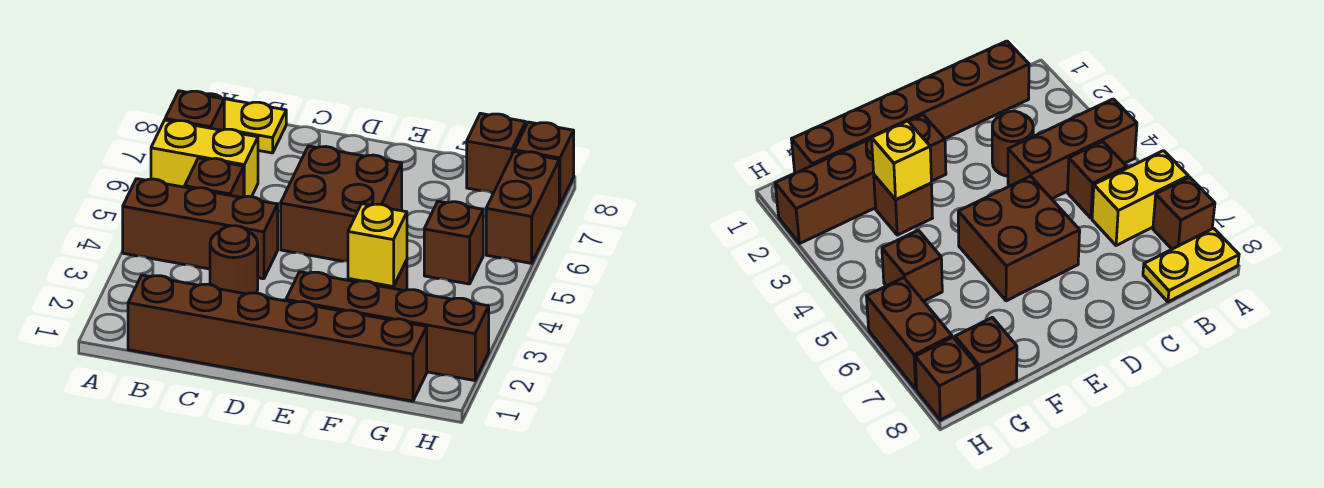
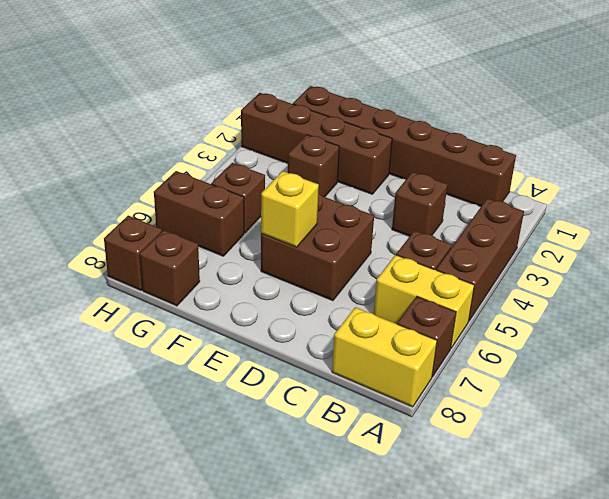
brown brick A4:C4 level 1 -> brown brick A3:A5 level 1
yellow plate A8:B8 level 1 -> yellow brick A8:B8 level 1
brown round brick C3 level 1 -> brown brick C3 level 1
yellow brick F3 level 2 -> yellow brick E6 level 2
brown brick H6:H7 level 1 -> brown brick G6:H6 level 1

